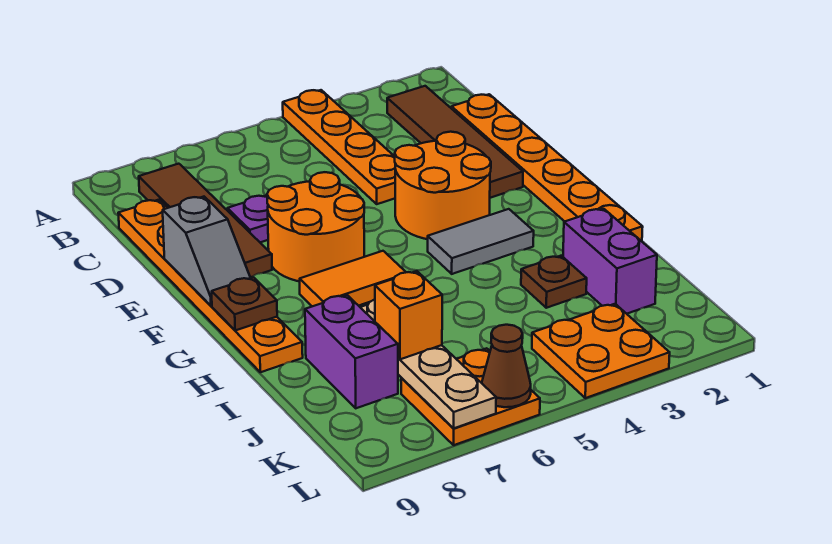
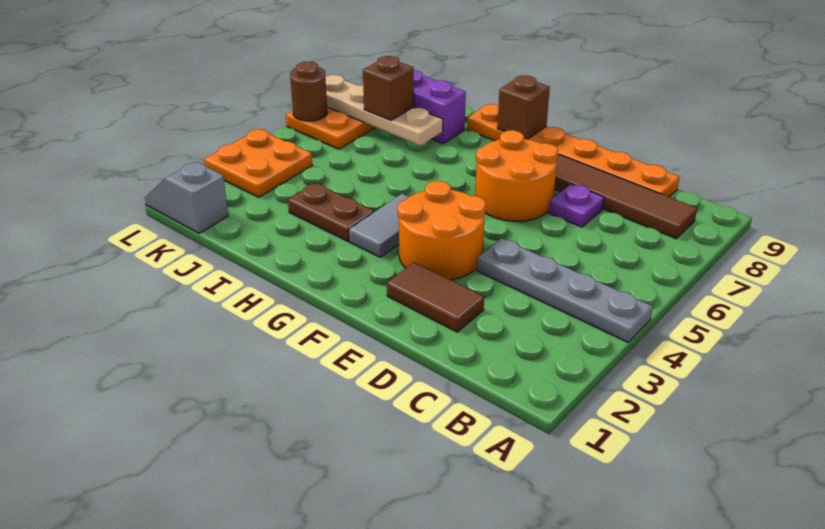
orange plate A4:D4 level 1 -> grey plate A4:D4 level 1
brown tile B2:E2 level 1 -> brown tile D2:E2 level 1
orange plate C1:H1 level 1 -> none
grey slope E9:F9 level 2 top E -> grey slope K1:L1 level 1 top K
orange tile G6:G7 level 1 -> none
brown plate G9 level 2 -> brown brick G9 level 2
purple brick I2:J2 level 1 -> none
brown plate I3 level 1 -> brown plate H3:I3 level 1
orange brick J7 level 3 -> brown brick J7 level 3
brown cone L6 level 2 -> brown round brick L6 level 2

